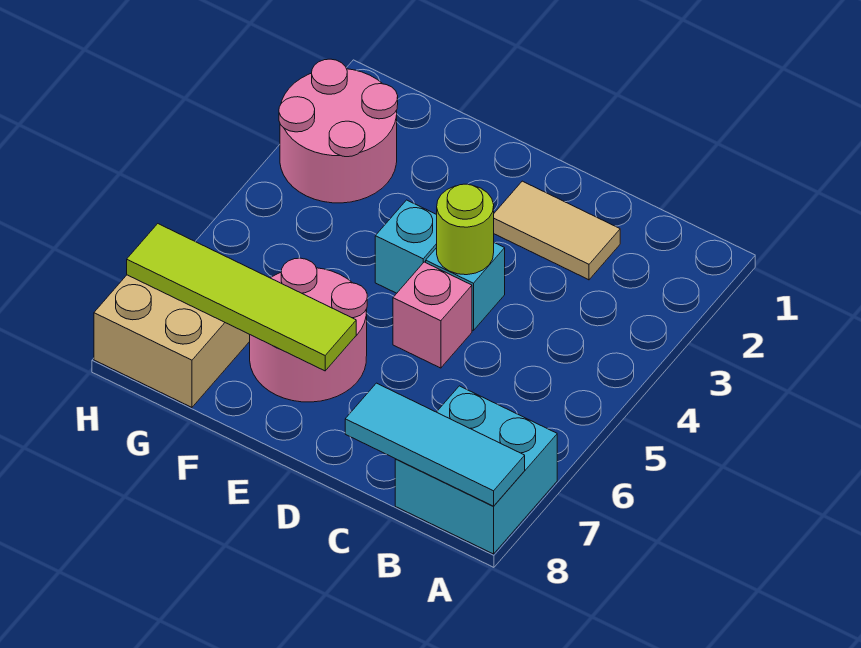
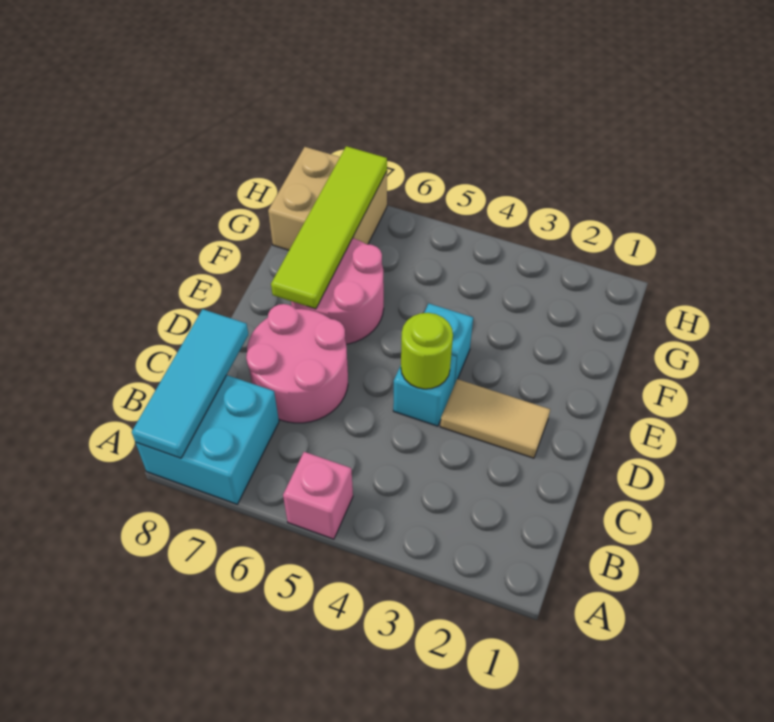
tan tile C2:D2 level 1 -> tan tile D2:D3 level 1
pink brick D5 level 1 -> pink brick A5 level 1
pink round brick G2:H3 level 1 -> pink round brick C6:D7 level 1

